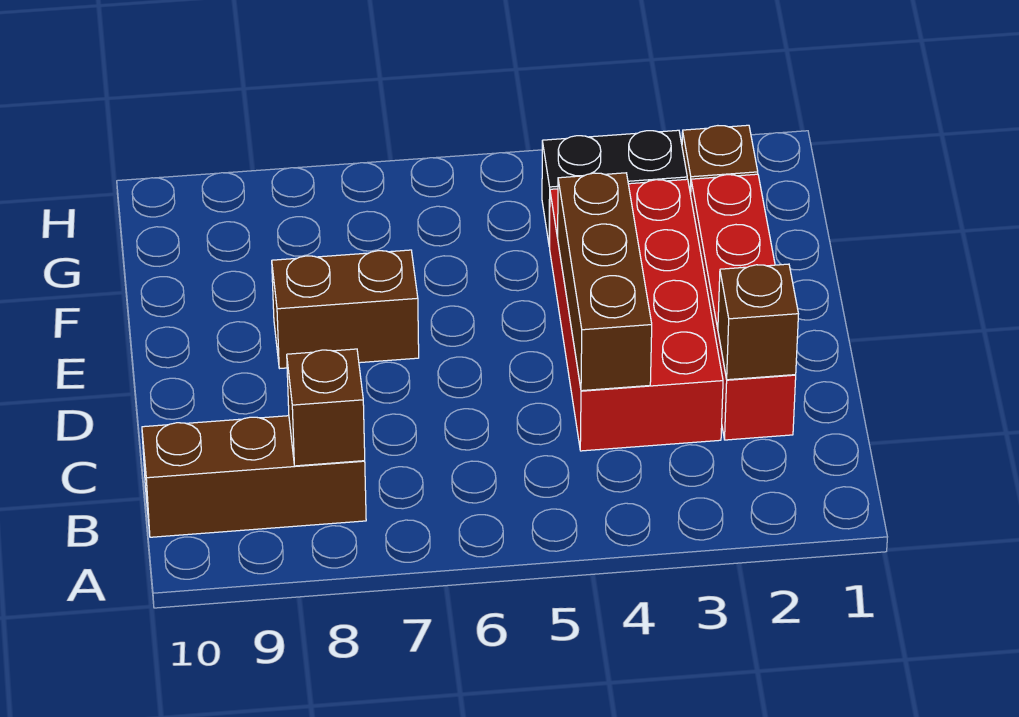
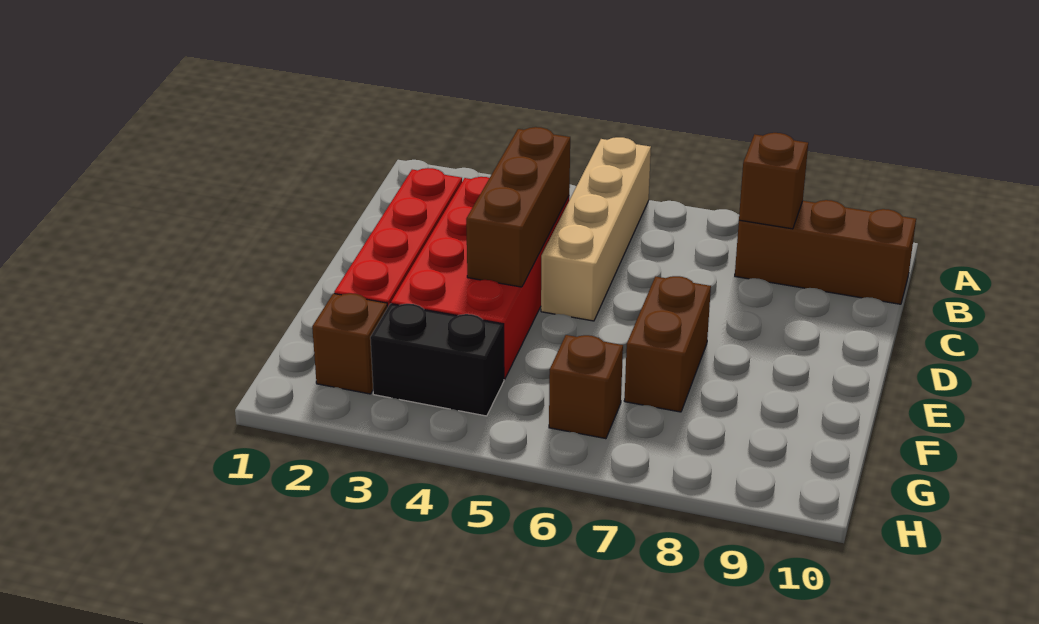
none -> tan brick A5:D5 level 1
brown brick C2 level 2 -> brown brick G6 level 1
brown brick E7:E8 level 1 -> brown brick E7:F7 level 1

